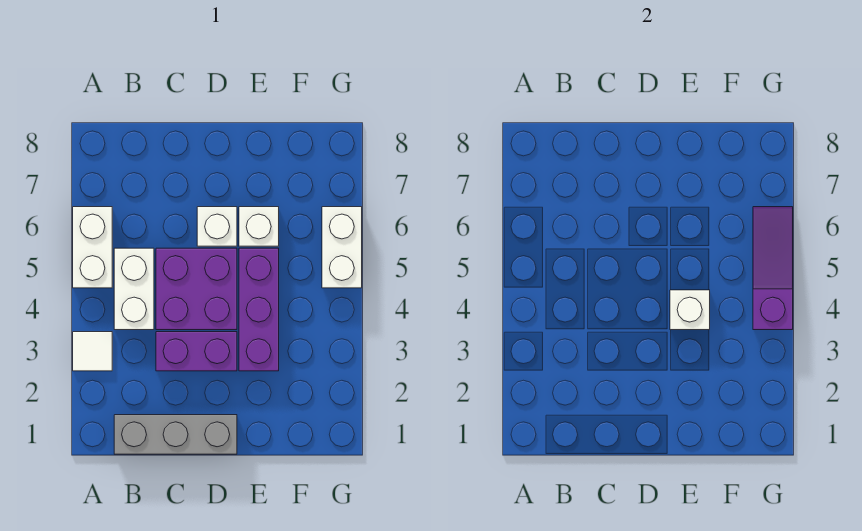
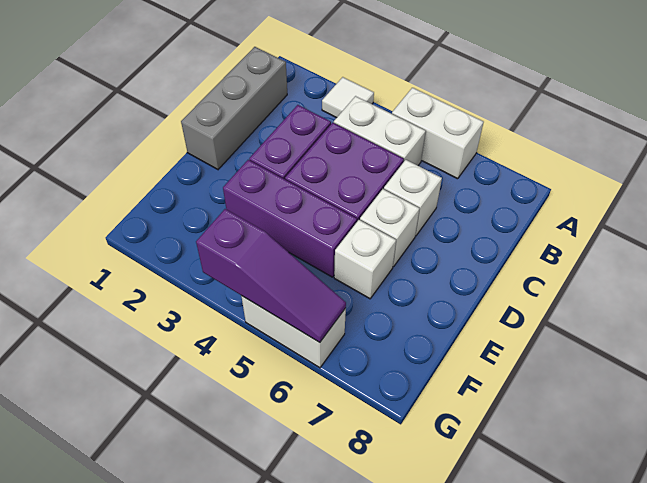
white brick E4 level 2 -> white brick C6 level 1

